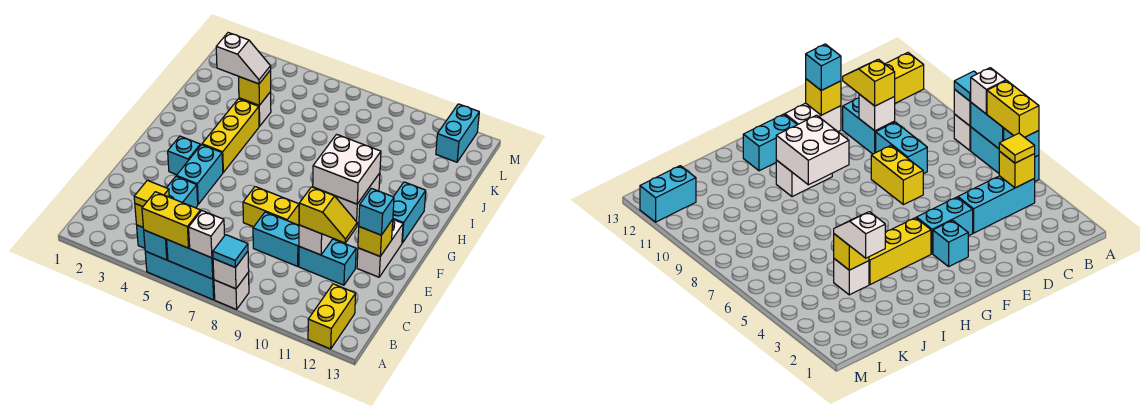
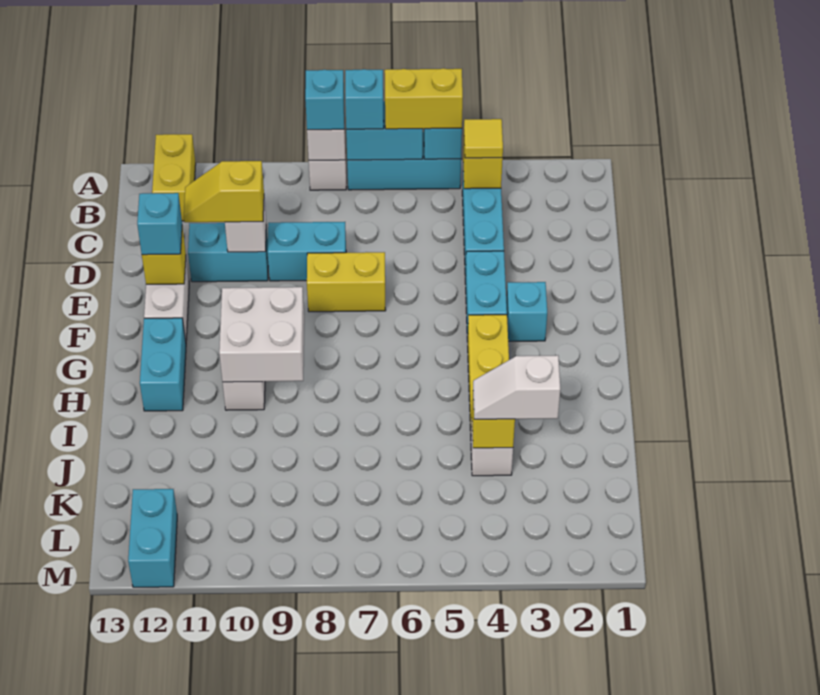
white brick A7 level 3 -> cyan brick A7 level 3
cyan tile A8 level 3 -> cyan brick A8 level 3

